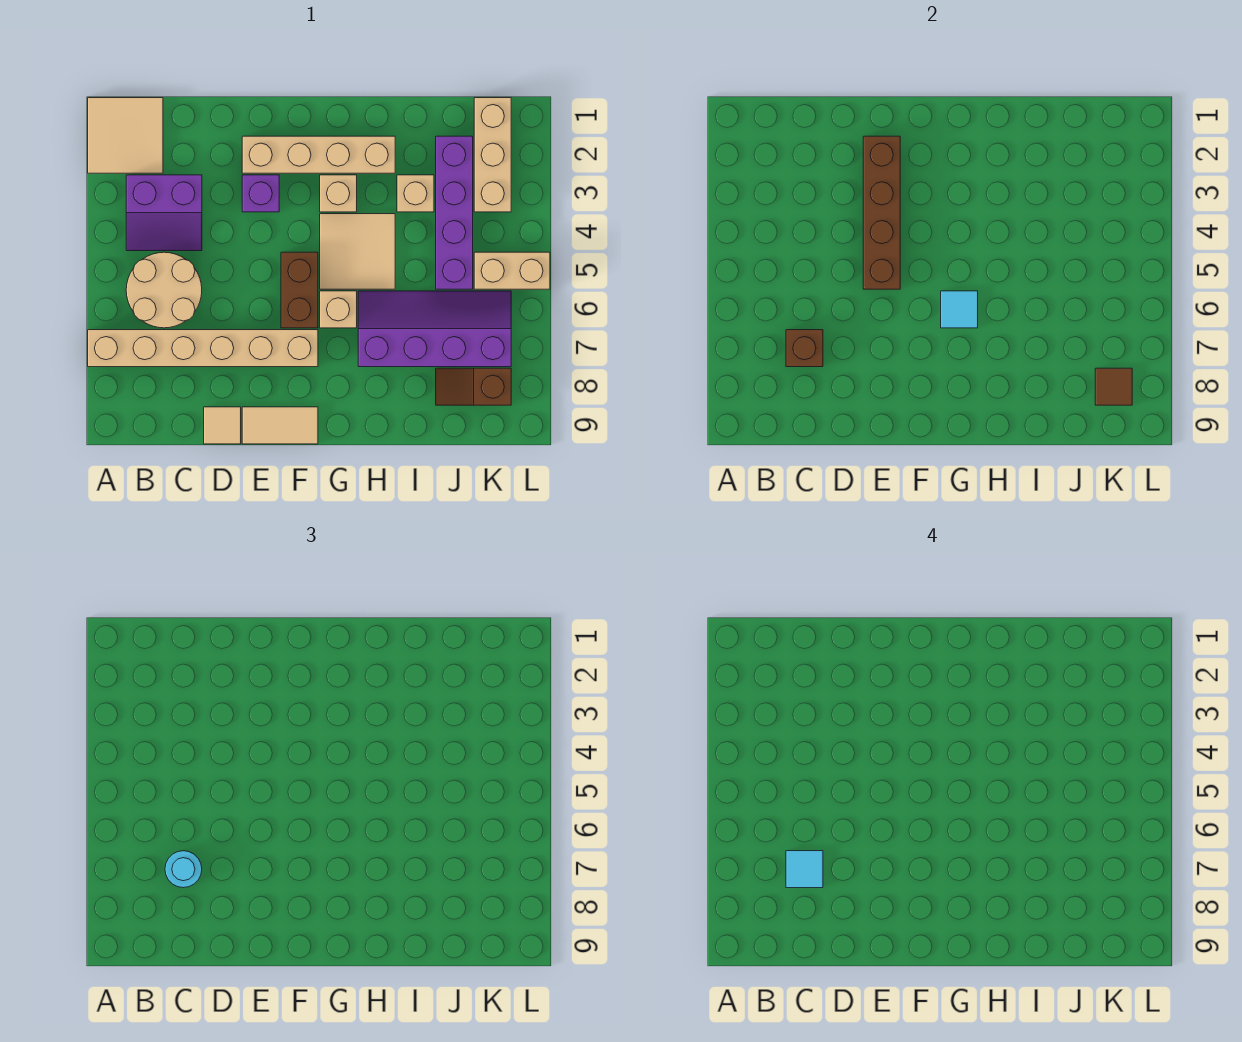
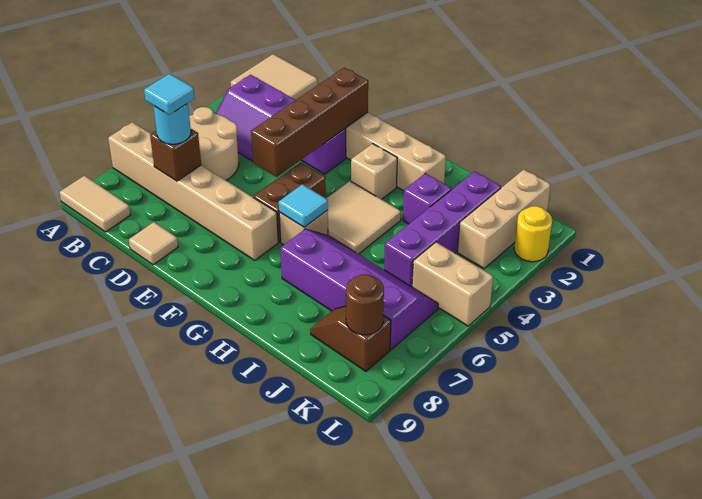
tan tile E9:F9 level 1 -> tan tile A9:B9 level 1
tan brick I3 level 1 -> purple brick I3 level 1
brown tile K8 level 2 -> brown round brick K8 level 2
none -> yellow round brick L2 level 1

